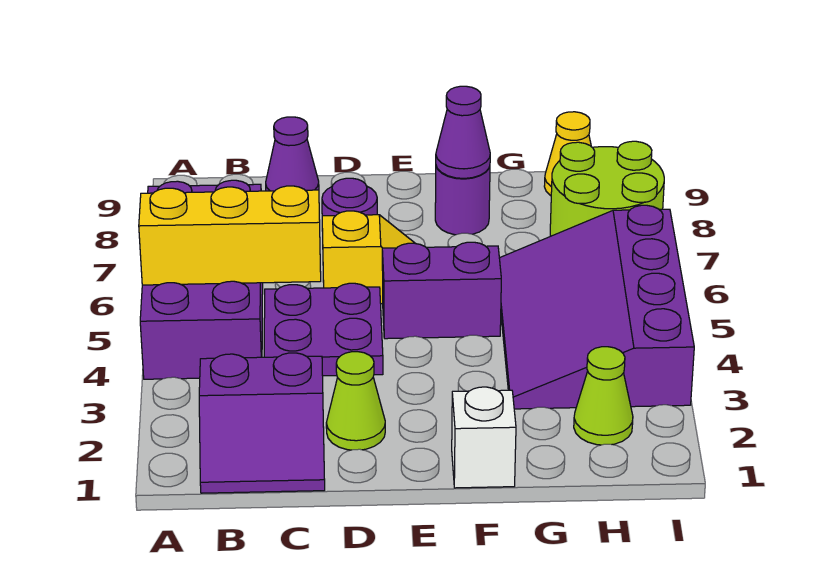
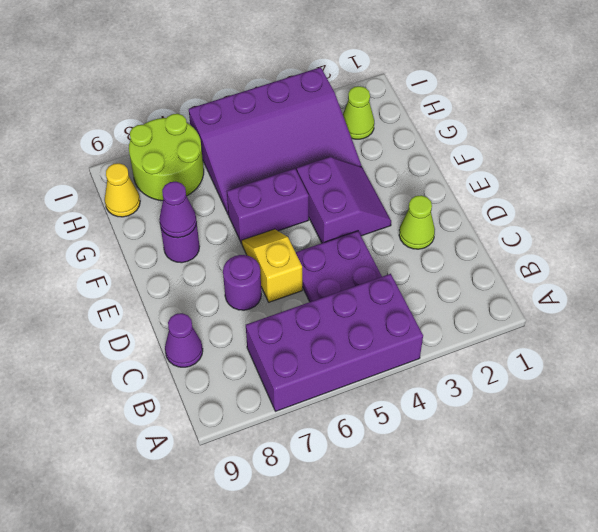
yellow brick A5:C5 level 2 -> none
purple slope B1:C2 level 1 top 2 -> purple slope E3:F4 level 1 top 4
purple brick E5:F5 level 1 -> purple brick F5:F6 level 1
white brick F1 level 1 -> none

